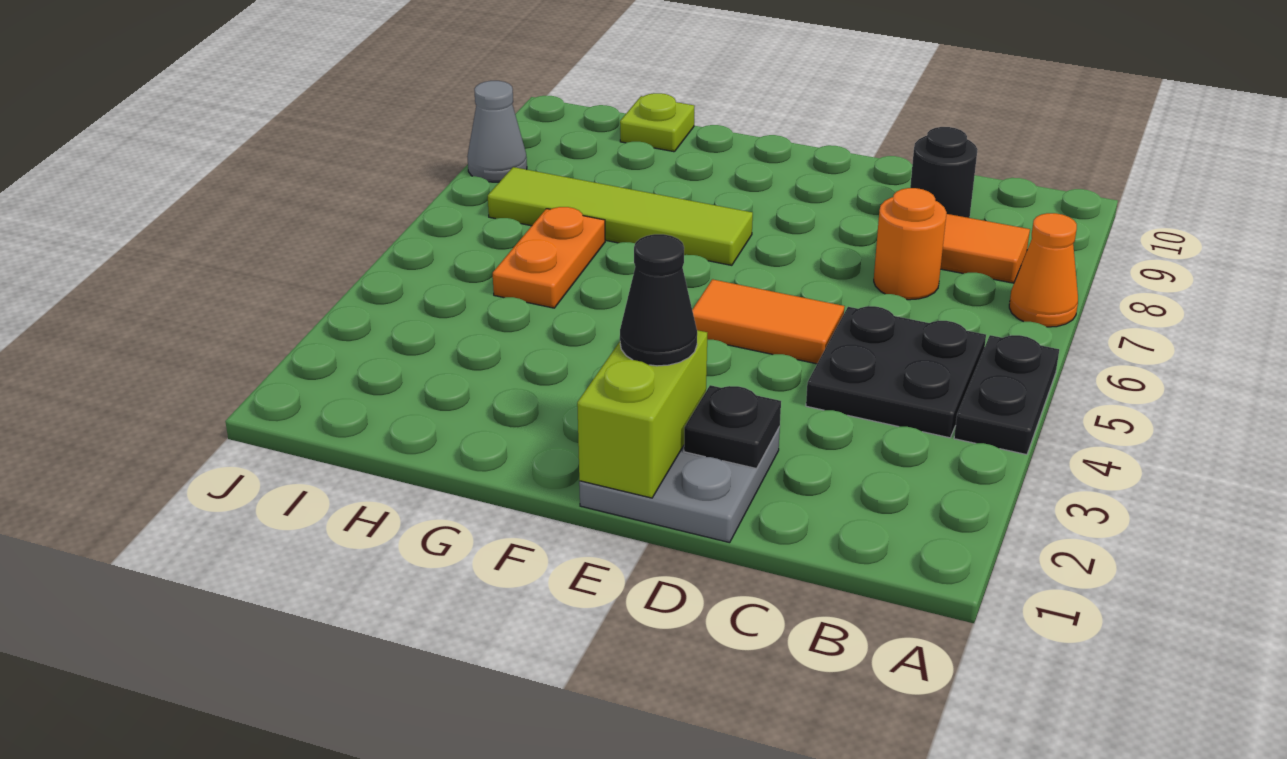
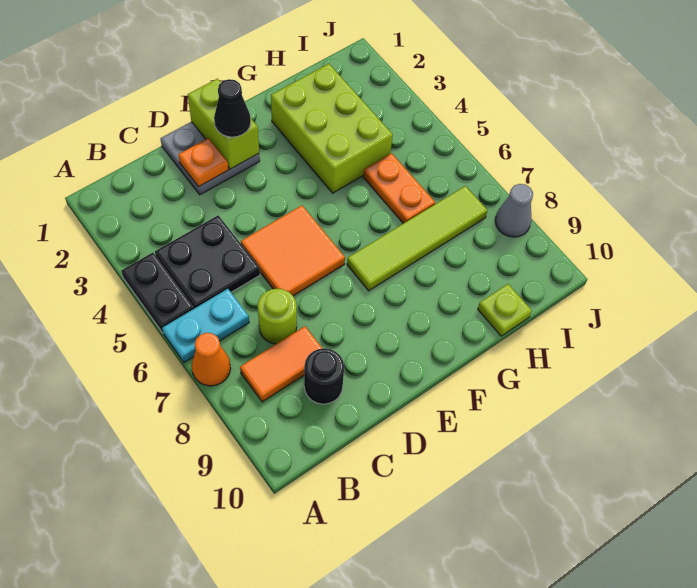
none -> cyan plate A6:B6 level 1
orange round brick C7 level 1 -> lime round brick C7 level 1
black plate D2 level 2 -> orange plate D2 level 2
orange tile D5:E5 level 1 -> orange tile D5:E6 level 1
none -> lime brick G2:H4 level 1

